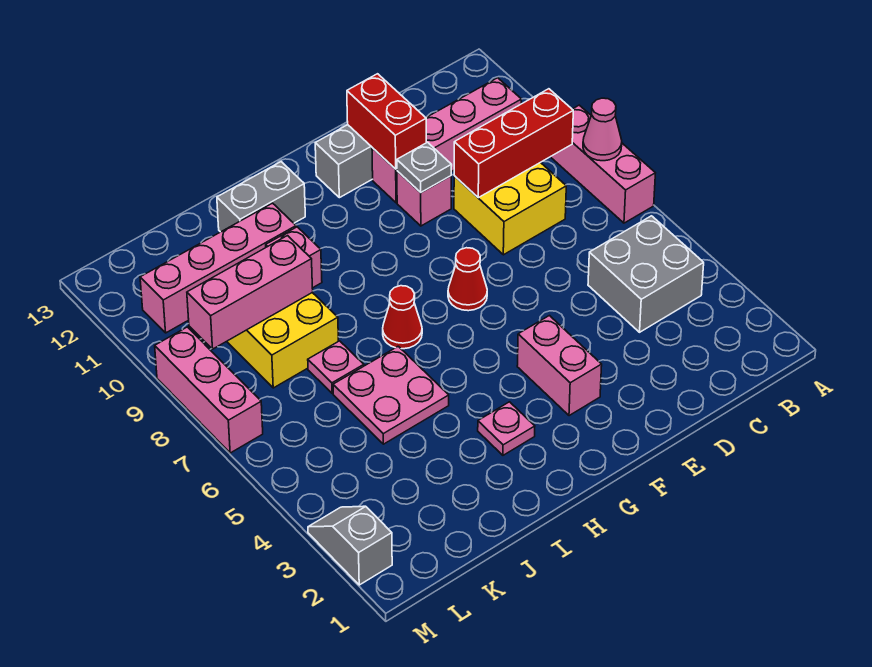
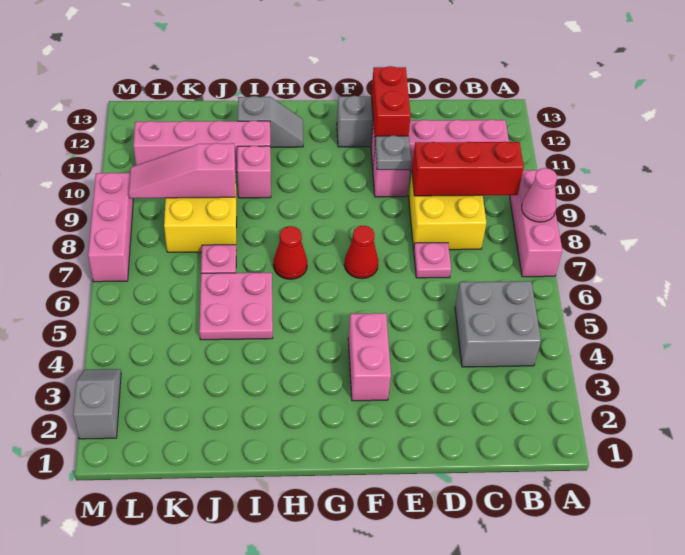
pink plate H3 level 1 -> pink plate D7 level 1
grey brick H12:I12 level 1 -> grey slope H12:I12 level 1 top I
pink brick J9:L9 level 2 -> pink slope J9:L9 level 2 top J

